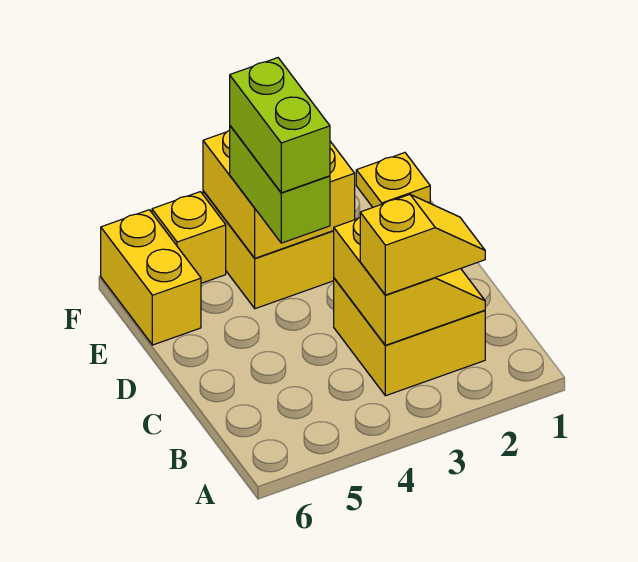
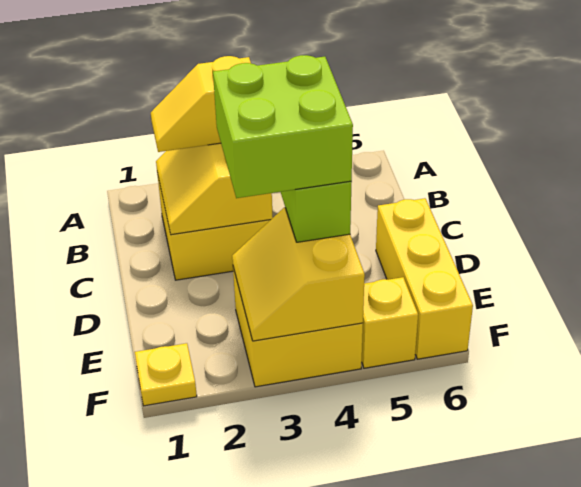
lime brick D4:E4 level 4 -> lime brick D3:E4 level 4
yellow brick E3:F4 level 2 -> yellow slope E3:F4 level 2 top 4
yellow brick E6:F6 level 1 -> yellow brick D6:F6 level 1

